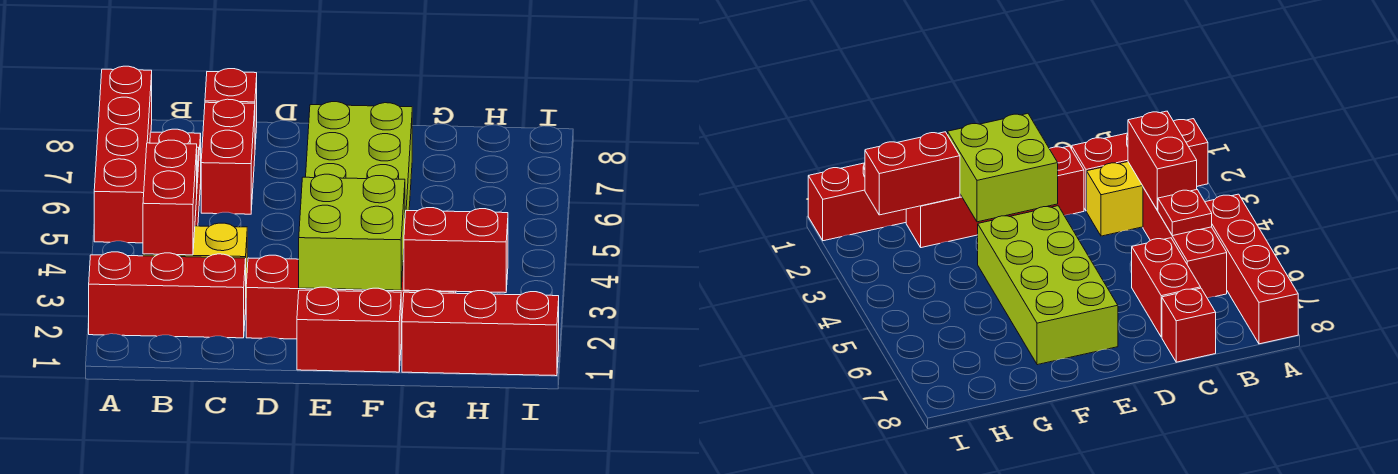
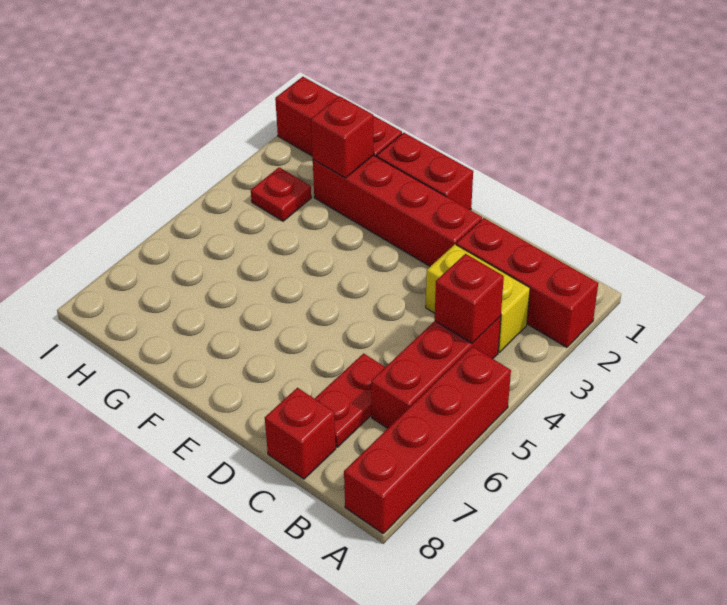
red brick B3:B4 level 2 -> red brick B4 level 2
red plate B5 level 2 -> red plate H3 level 1
red brick C6:C7 level 1 -> red plate C6:C7 level 1
lime brick E2:F3 level 2 -> none
lime brick E4:F7 level 1 -> none
red brick G2:H2 level 2 -> red brick G2 level 2

